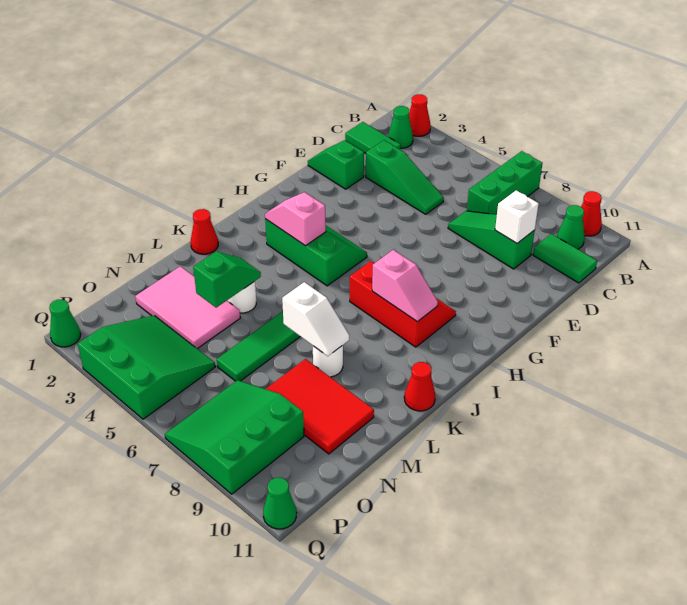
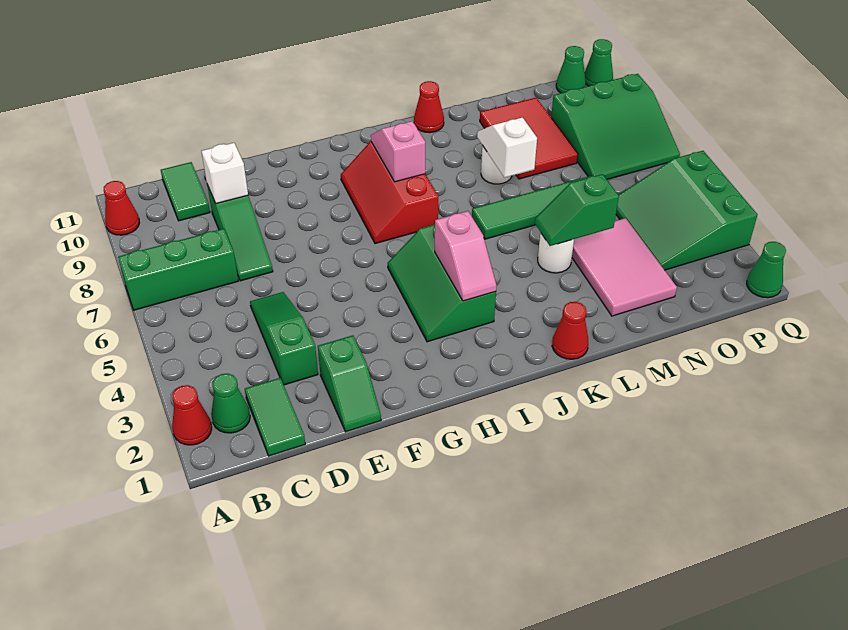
green cone B10 level 1 -> green cone P11 level 1

